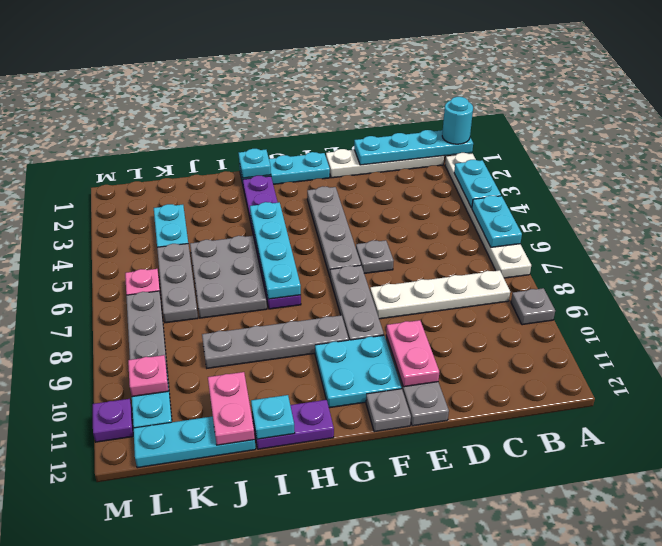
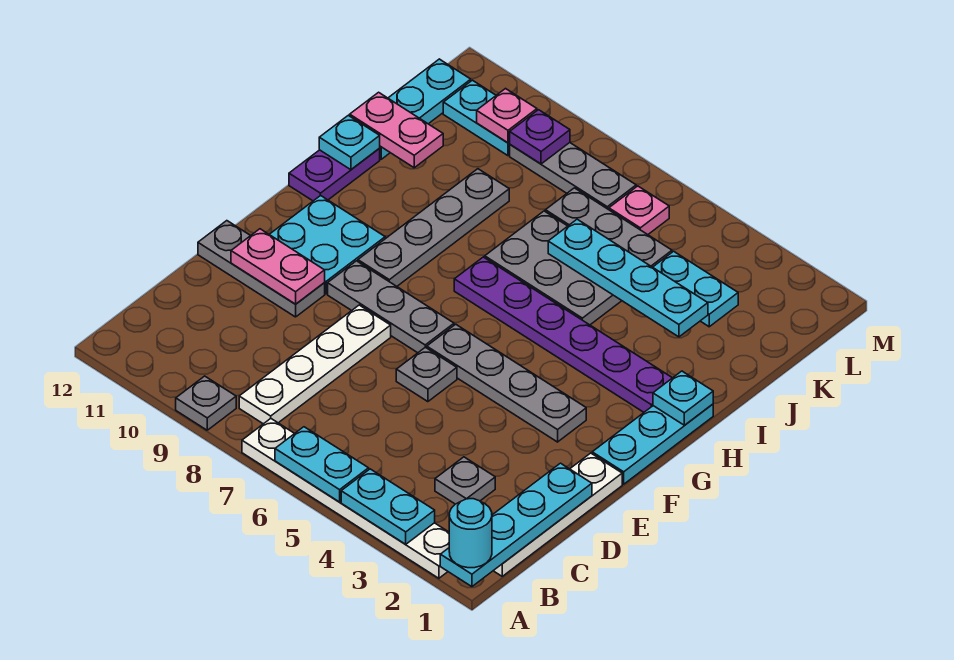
grey plate F12 level 1 -> grey plate C3 level 1
cyan plate H4:H7 level 2 -> cyan plate J3:J6 level 2
purple plate M11 level 1 -> purple plate L9 level 2

